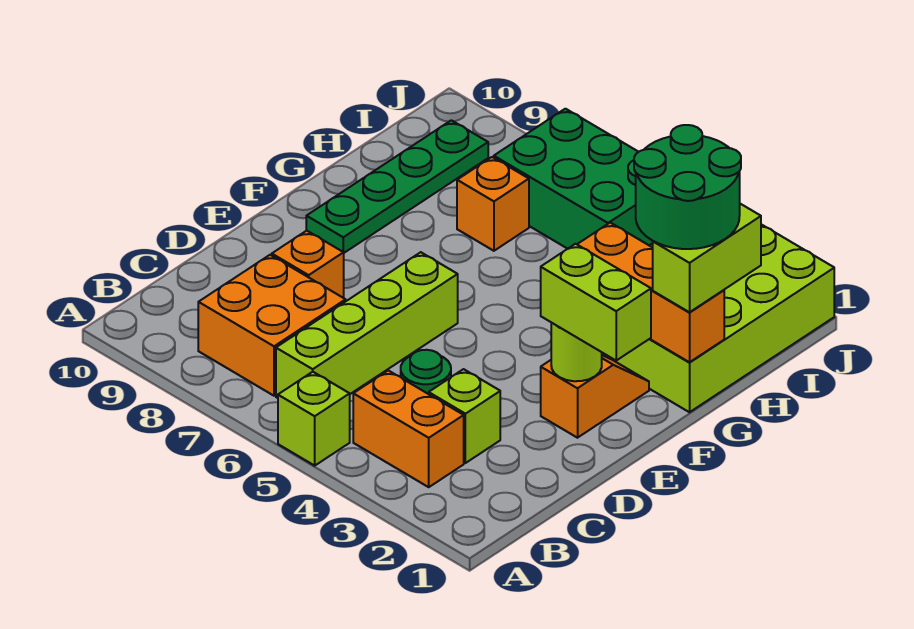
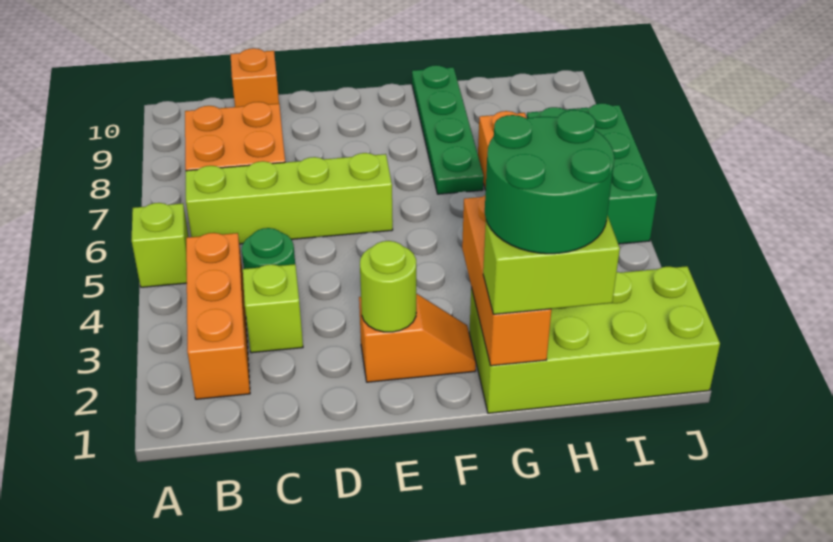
orange brick B3:B4 level 1 -> orange brick B2:B4 level 1
orange brick D8 level 1 -> orange brick C10 level 1
lime brick E1:E2 level 3 -> none
green plate F9:I9 level 1 -> green plate G7:G10 level 1

